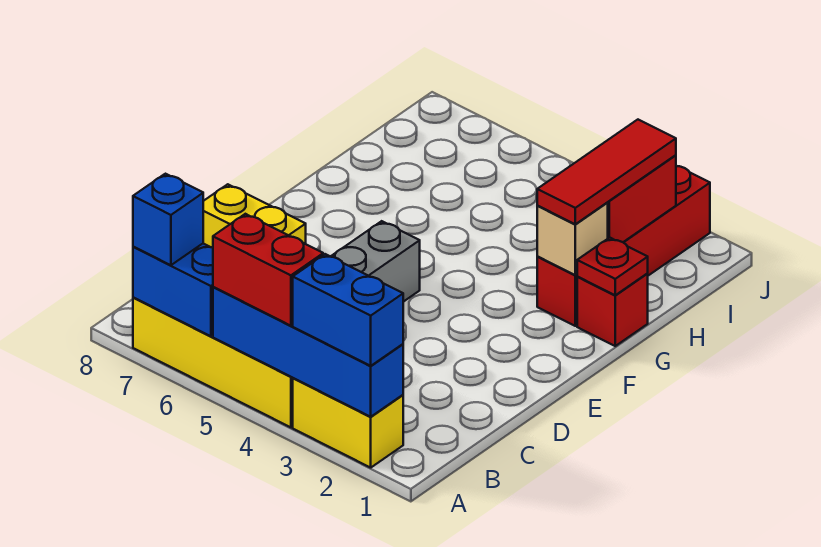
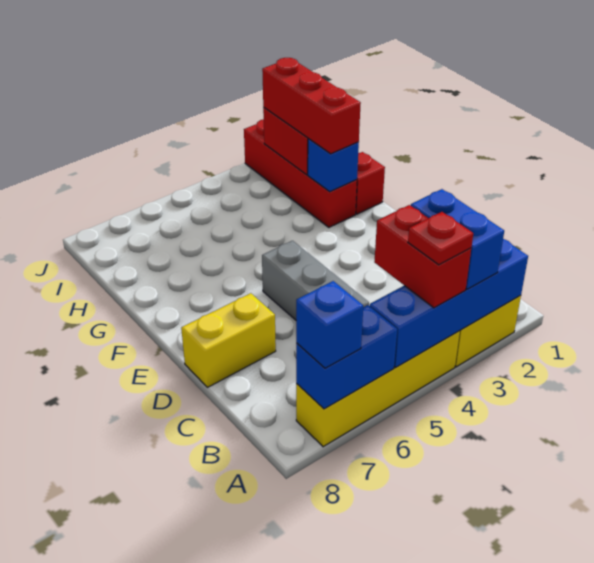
blue brick A2:A3 level 3 -> blue brick A3:B3 level 3
red brick A4:A5 level 3 -> red brick A4:B4 level 3
red plate G1 level 2 -> red plate A4 level 4
tan brick G2 level 2 -> blue brick G2 level 2
red tile G2:I2 level 3 -> red brick G2:I2 level 3

